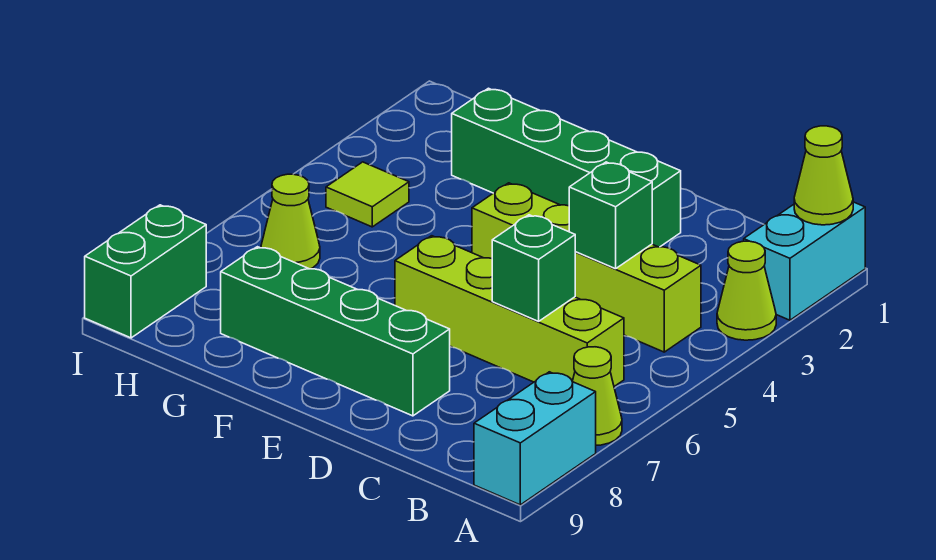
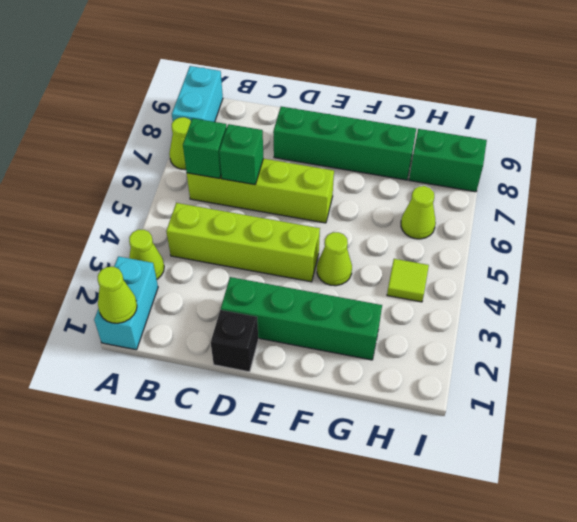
green brick C4 level 2 -> green brick B6 level 2
none -> black brick D1 level 1
none -> lime cone F4 level 1
green brick I8:I9 level 1 -> green brick H8:I8 level 1

